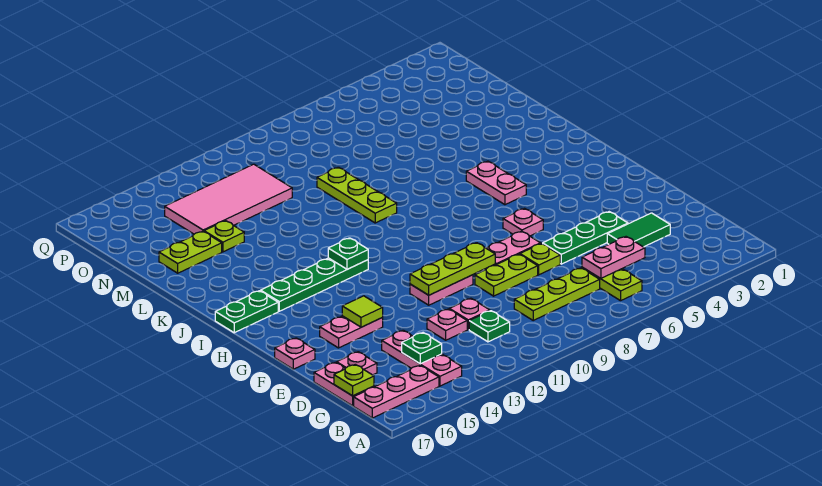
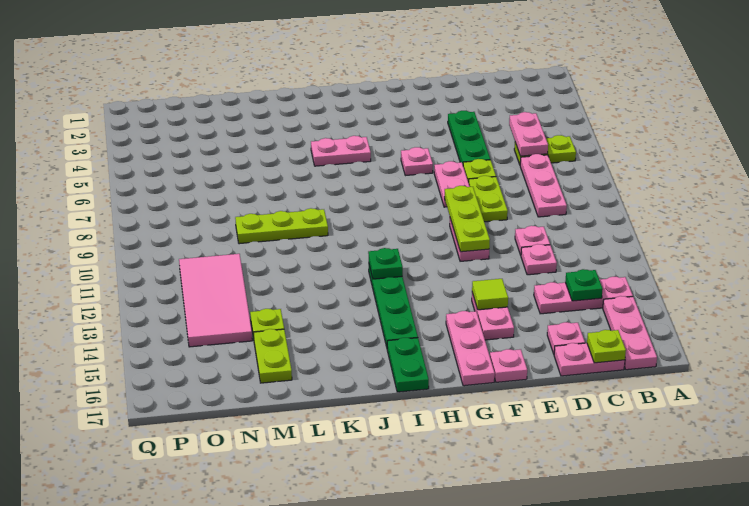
lime plate C7:C9 level 1 -> pink plate C7:C9 level 1
green plate C11 level 1 -> none
green tile D3:D4 level 1 -> none
none -> pink plate G15:G17 level 1

